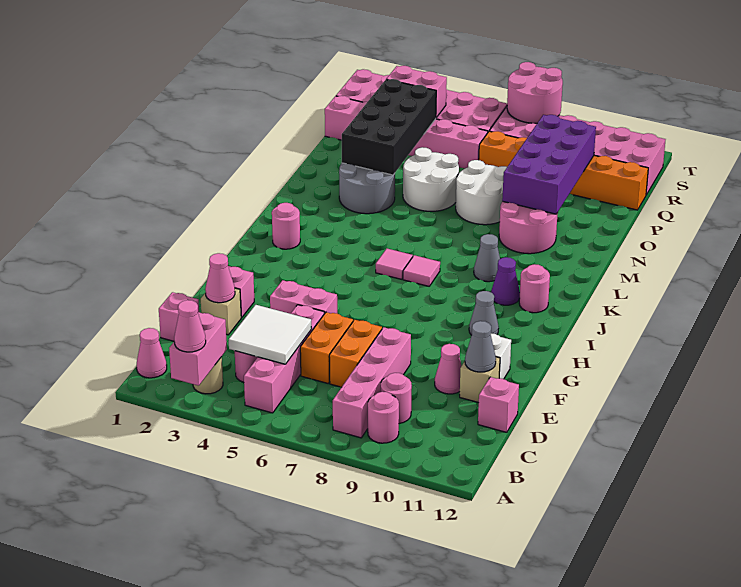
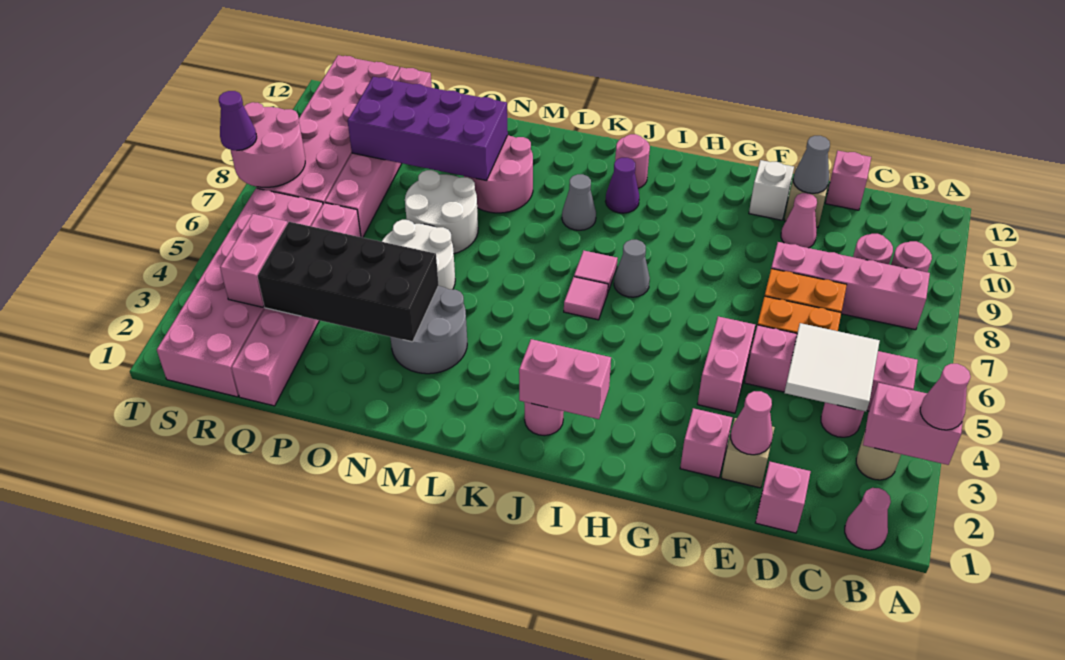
grey cone H10 level 1 -> grey cone I7 level 1
none -> pink brick I2:J2 level 2
orange brick Q7:Q12 level 1 -> pink brick Q7:Q12 level 1
none -> purple cone T7 level 3

